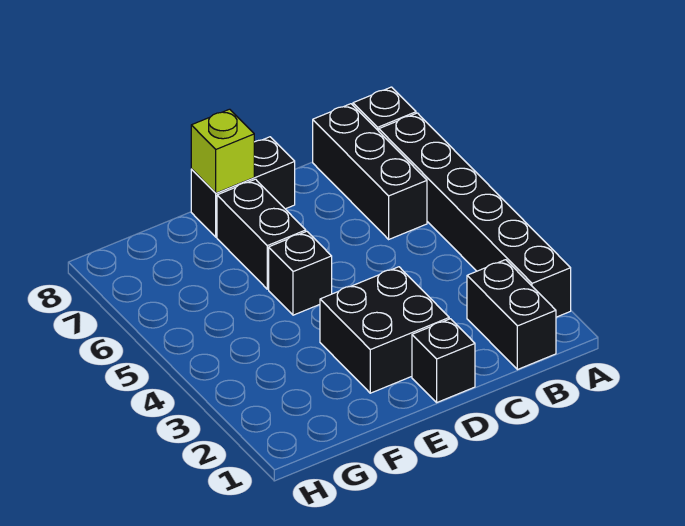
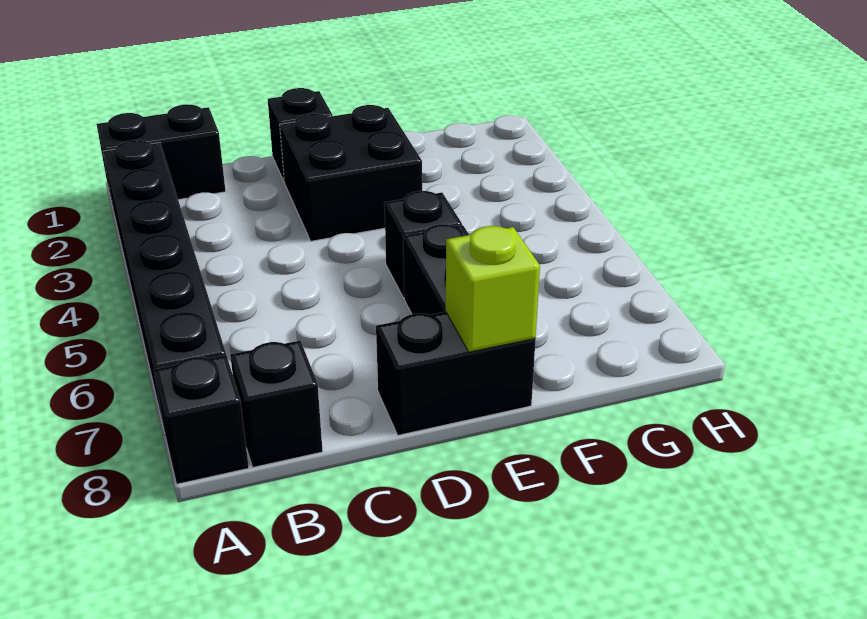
black brick B1:B2 level 1 -> black brick A1:B1 level 1
black brick B6:B8 level 1 -> black brick B8 level 1

